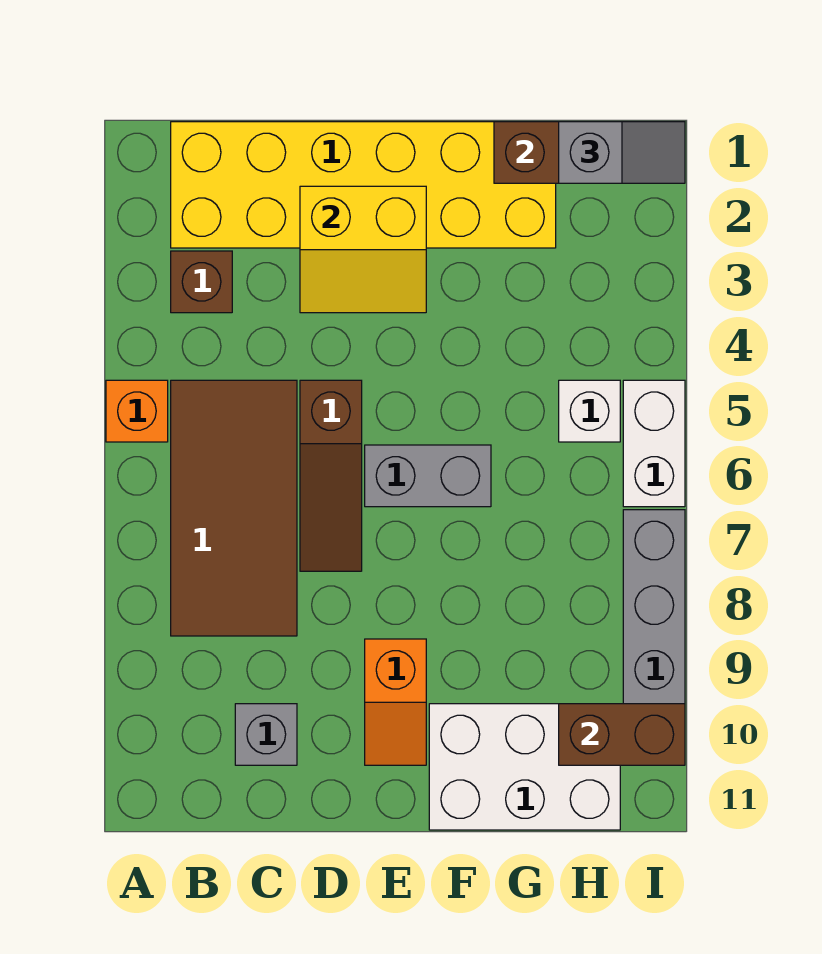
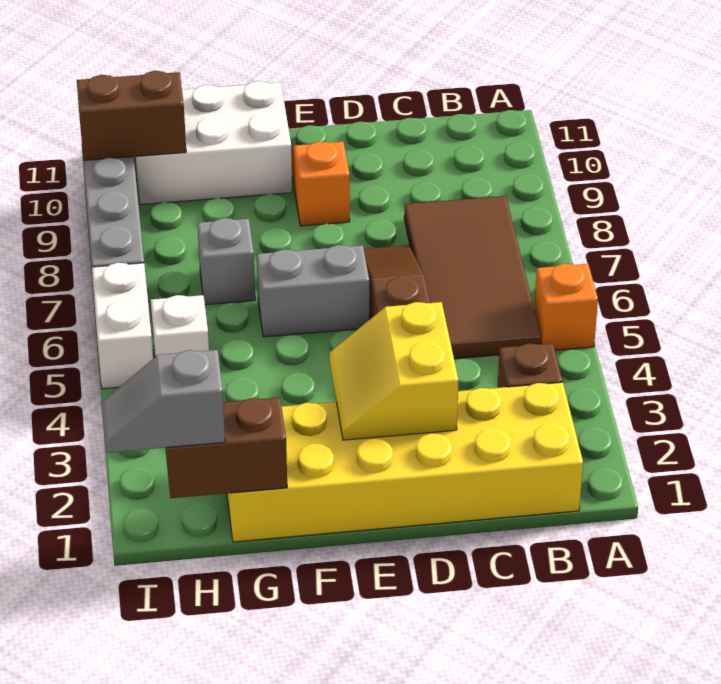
grey brick C10 level 1 -> grey brick G7 level 1
yellow slope D2:E3 level 2 top 2 -> yellow slope D2:E3 level 2 top D

